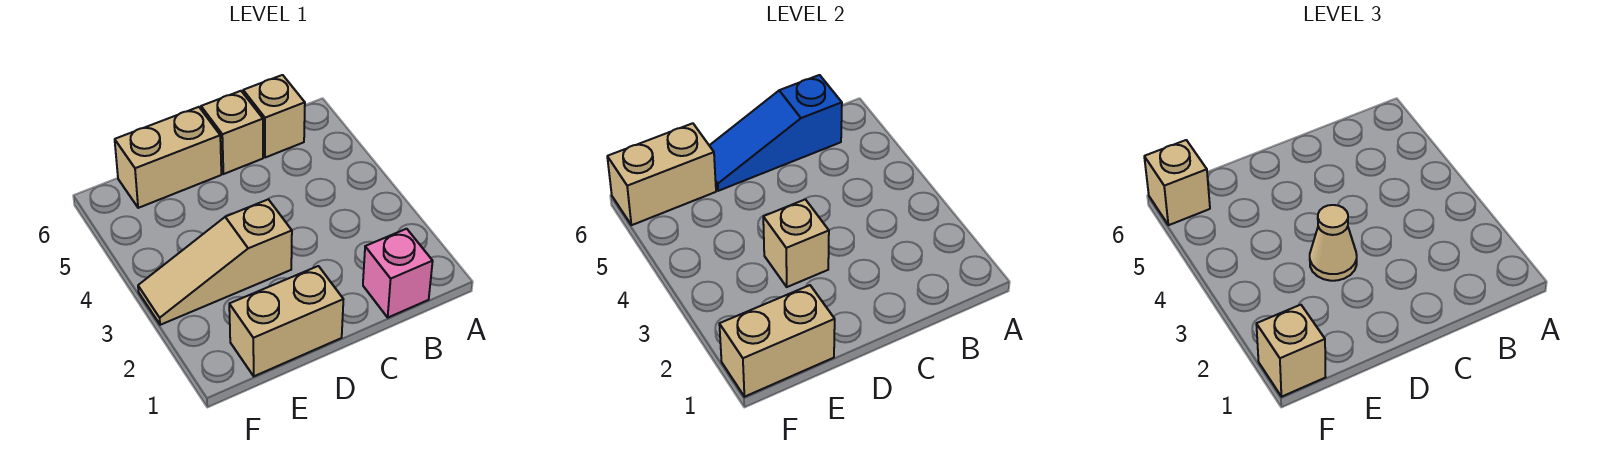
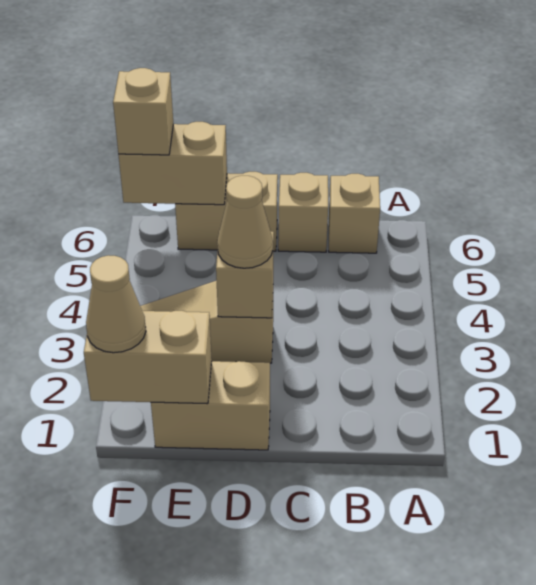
pink brick B1 level 1 -> none
blue slope B6:D6 level 2 top B -> none
tan brick F1 level 3 -> tan cone F1 level 3

